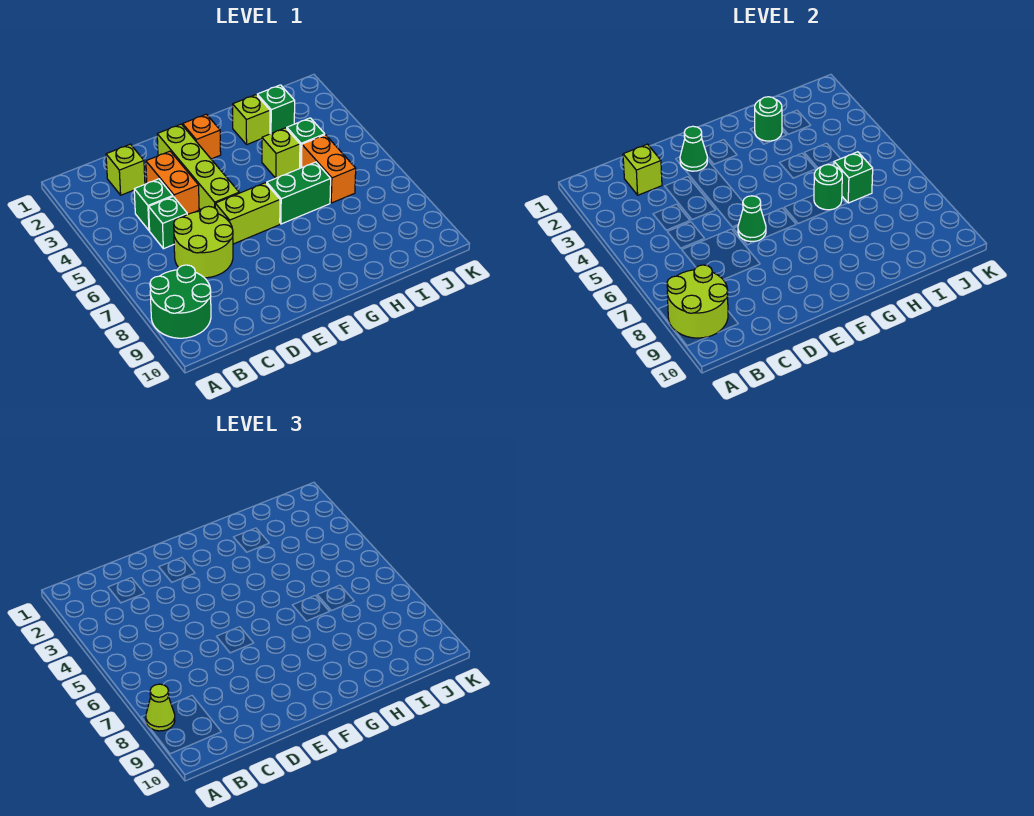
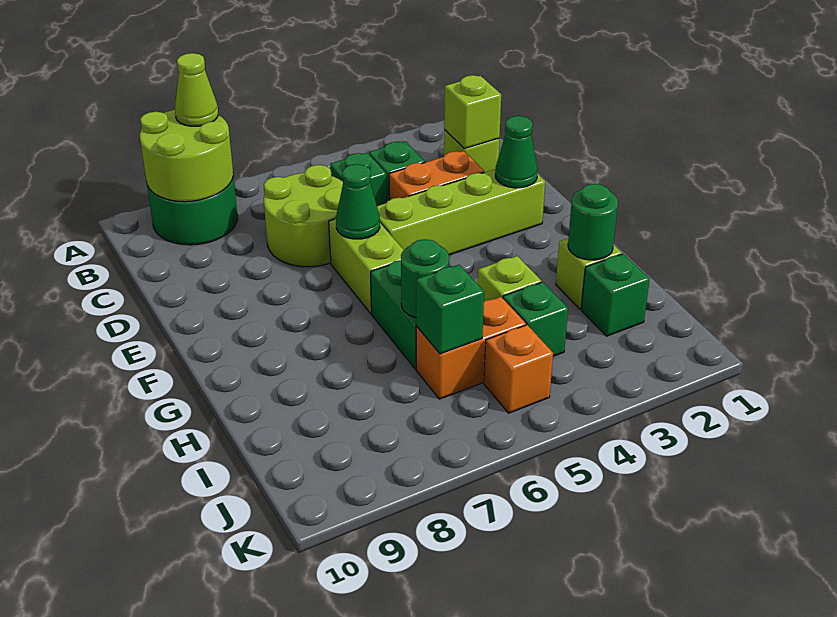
orange brick F2 level 1 -> orange brick J5 level 1

